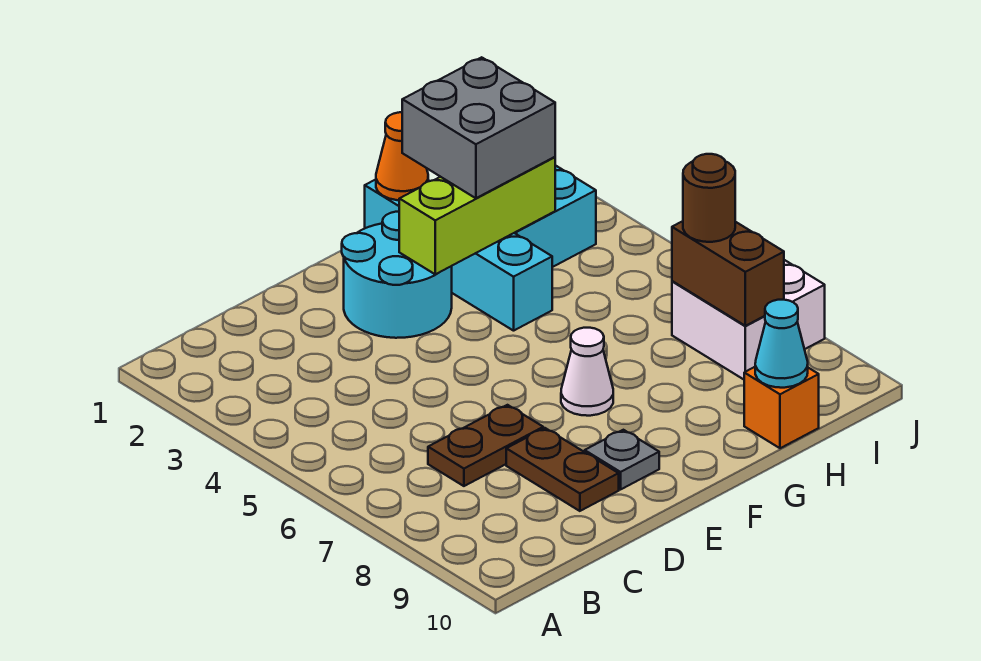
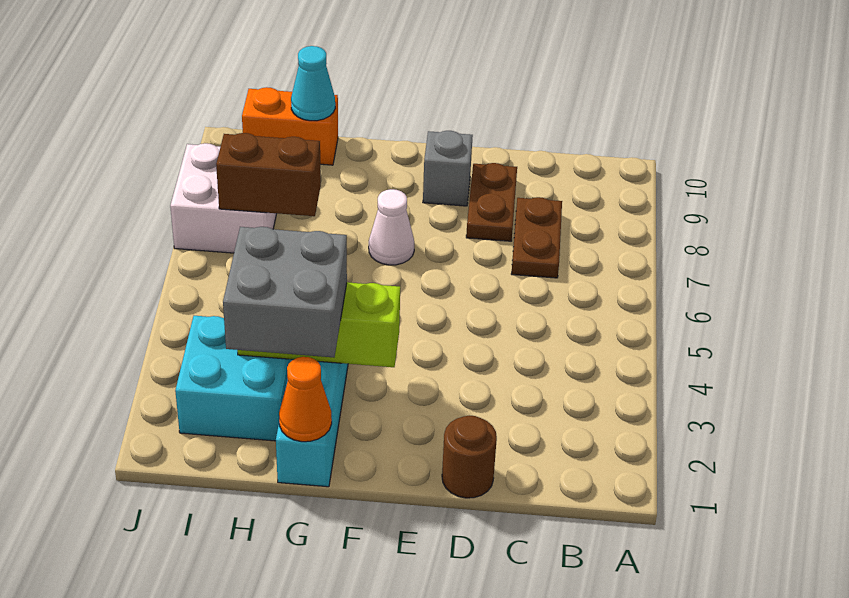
brown plate C7:D7 level 1 -> brown plate C7:C8 level 1
cyan round brick E2:F3 level 1 -> none
grey plate E9 level 1 -> grey brick E9 level 1
orange brick H10 level 1 -> orange brick H10:I10 level 1
brown brick I7:I8 level 2 -> brown brick H7:I7 level 2
brown round brick I7 level 3 -> brown round brick D1 level 1

